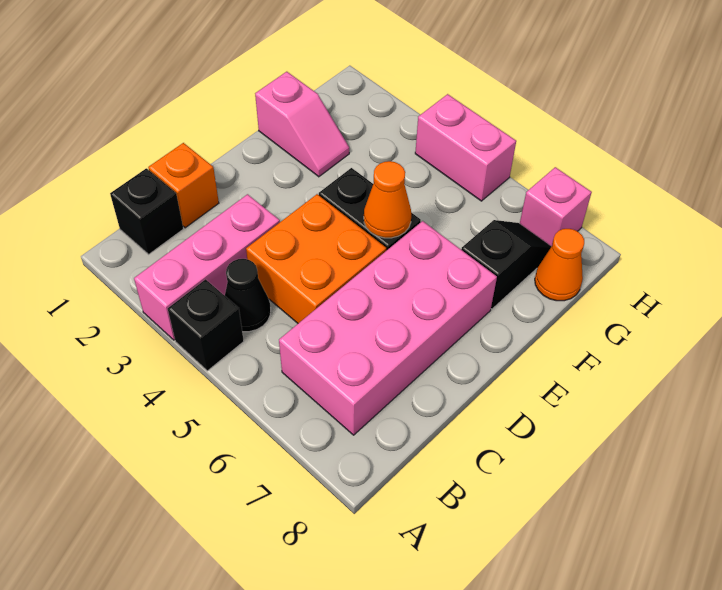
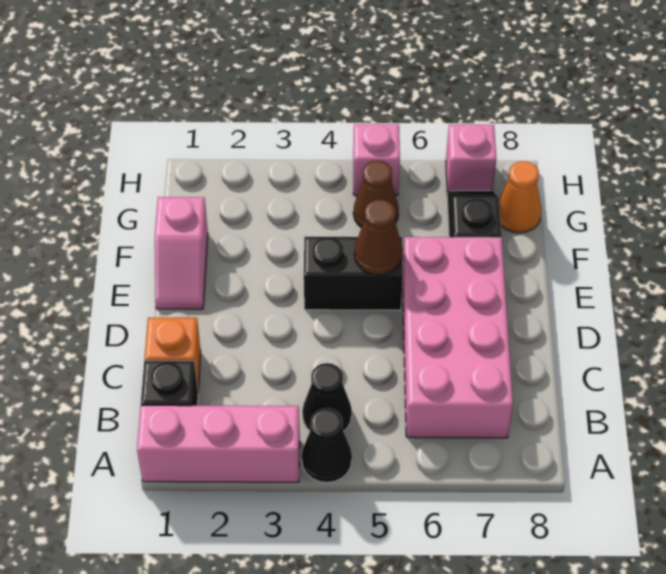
pink brick A3:C3 level 1 -> pink brick A1:A3 level 1
black brick A4 level 1 -> black cone A4 level 1
orange brick C4:D5 level 1 -> none
orange cone E5 level 2 -> brown cone E5 level 2
pink slope F1:F2 level 1 top 1 -> pink slope E1:F1 level 1 top F
none -> brown cone G5 level 1
pink brick H4:H5 level 1 -> pink brick H5 level 1

